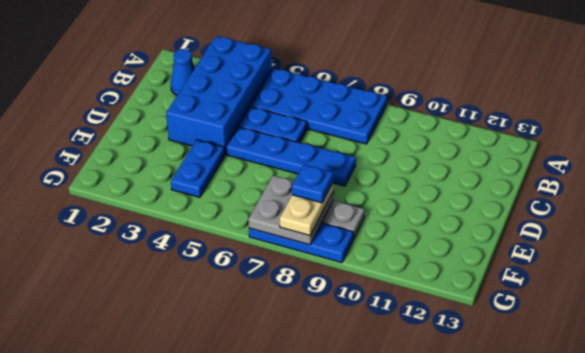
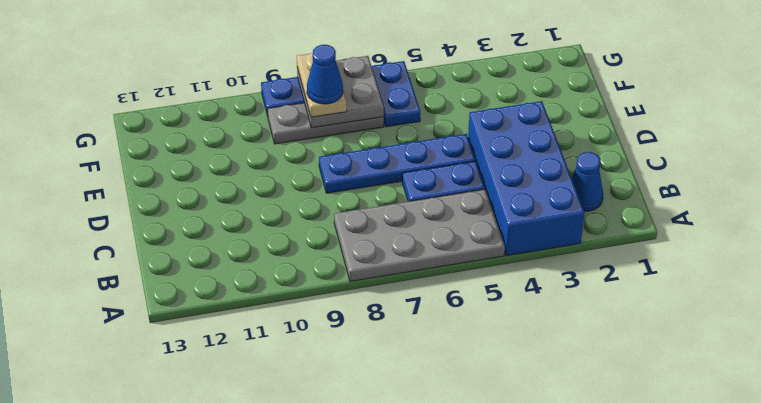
blue plate A5:B8 level 1 -> grey plate A5:B8 level 1
blue plate E4:F4 level 1 -> blue plate F6:G6 level 1
blue plate F8 level 4 -> blue cone F8 level 4

